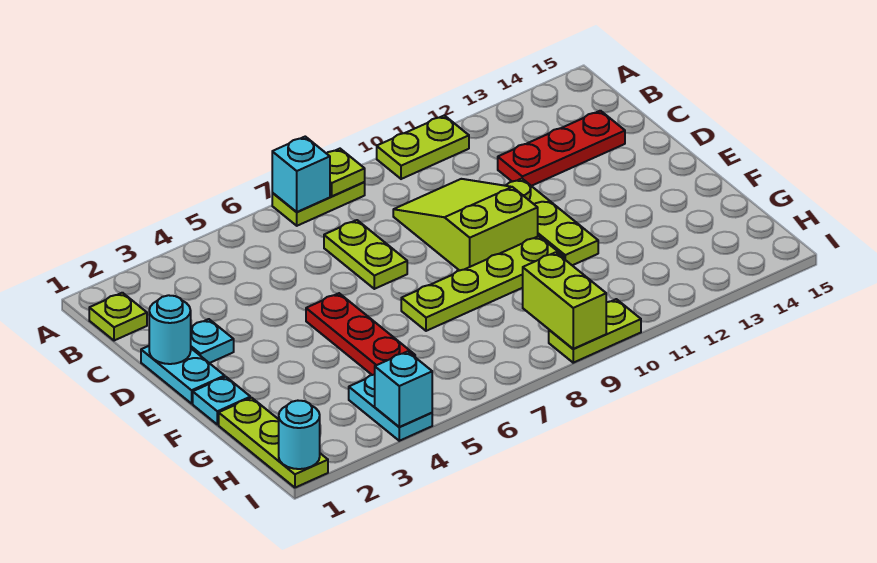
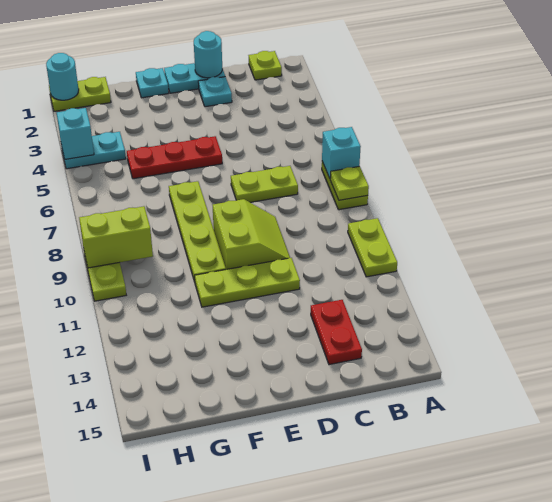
lime slope C9:E10 level 1 top E -> lime slope D9:E10 level 1 top E
red plate C12:C14 level 1 -> red plate C13:C14 level 1
lime plate G1:I1 level 1 -> lime plate H1:I1 level 1

